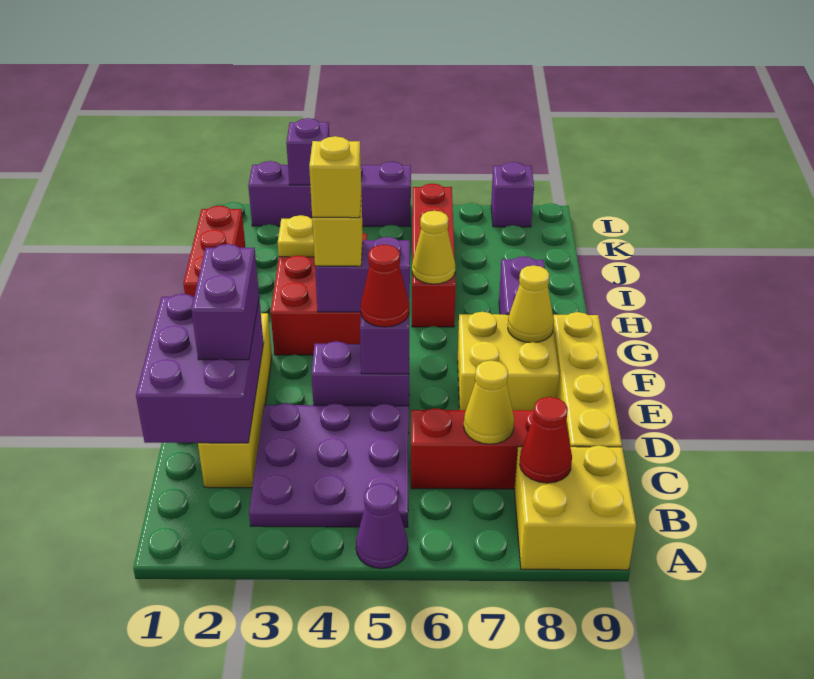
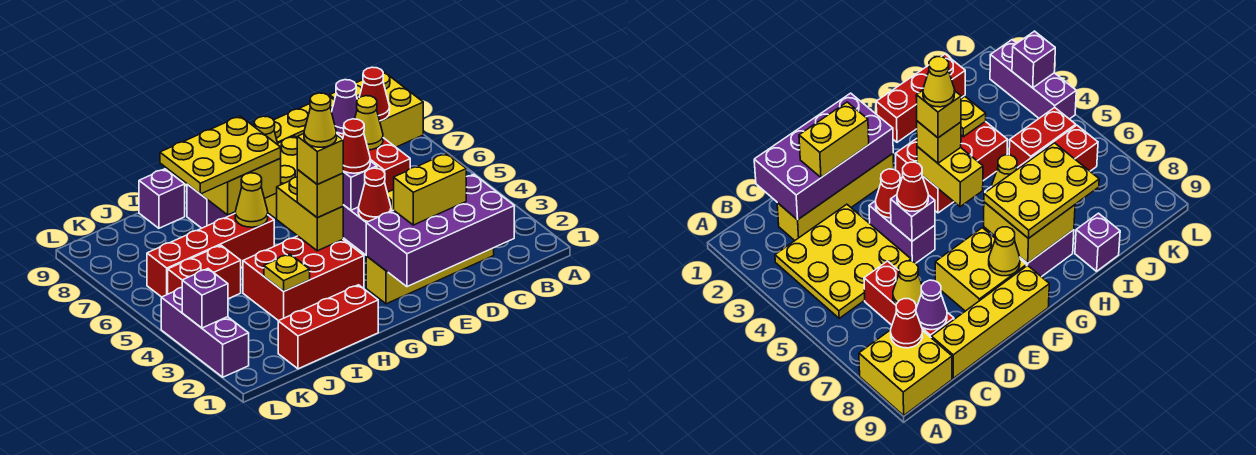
purple cone A5 level 1 -> purple cone C8 level 2
purple plate B3:D5 level 1 -> yellow plate B3:D5 level 1
purple brick C1:E2 level 2 -> purple brick C1:F2 level 2
purple brick D2:E2 level 3 -> yellow brick D2:E2 level 3
none -> red cone E4 level 2
purple brick G4:G5 level 2 -> yellow brick G4:G5 level 2
none -> yellow cone G4 level 5
none -> yellow brick G7:H8 level 2
none -> yellow plate G7:I8 level 3
none -> red brick J5:K5 level 1
purple brick L2:L5 level 1 -> purple brick L2:L4 level 1
purple brick L8 level 1 -> purple brick I9 level 1

